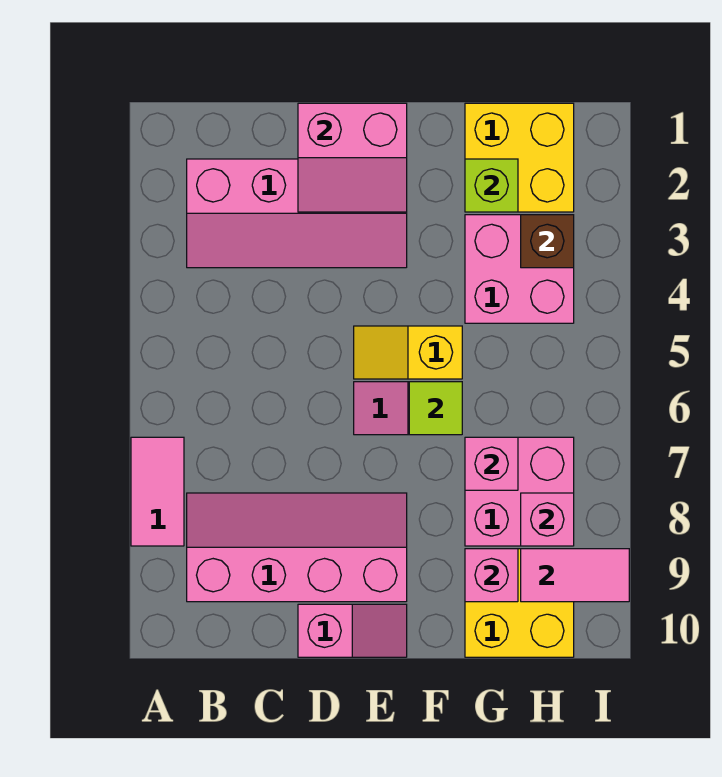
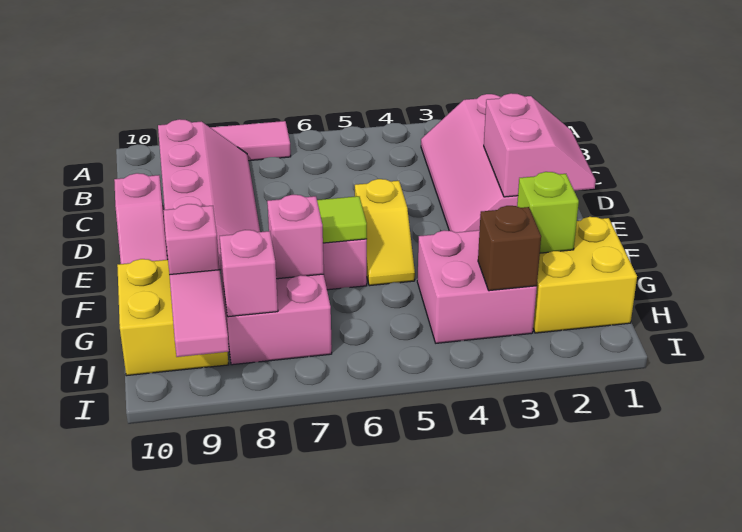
pink slope D1:E2 level 2 top 1 -> pink slope D1:E2 level 2 top 2
yellow slope E5:F5 level 1 top F -> yellow slope E5:F5 level 1 top E

